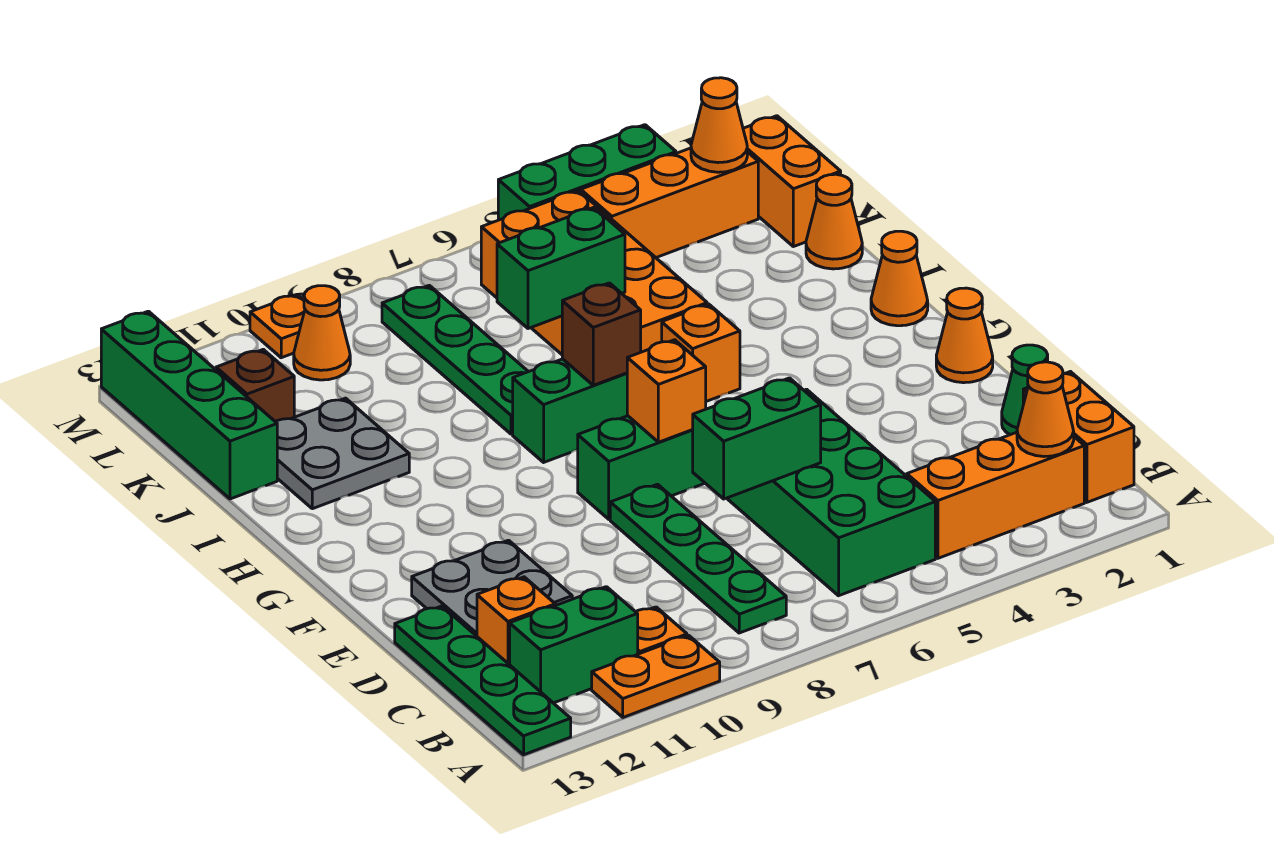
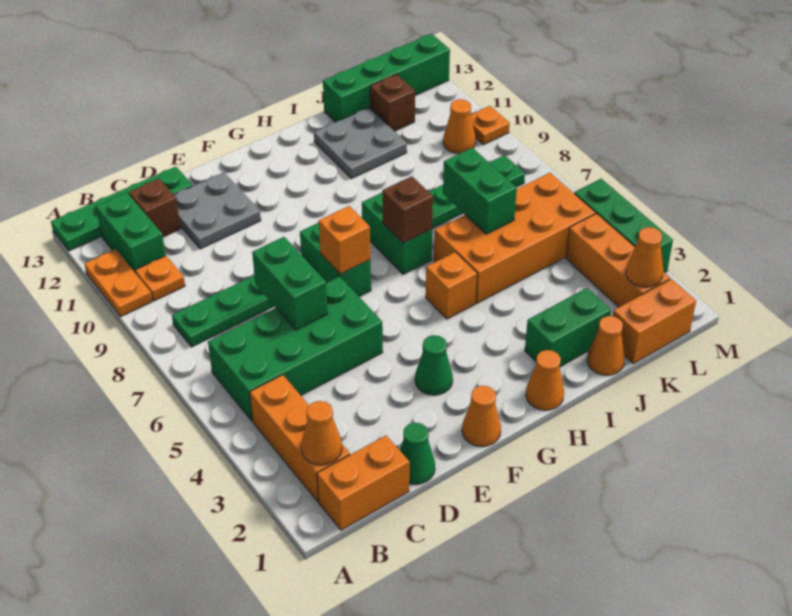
orange brick C12 level 1 -> brown brick C12 level 1
none -> green cone F3 level 1
none -> green brick I2:J2 level 1

